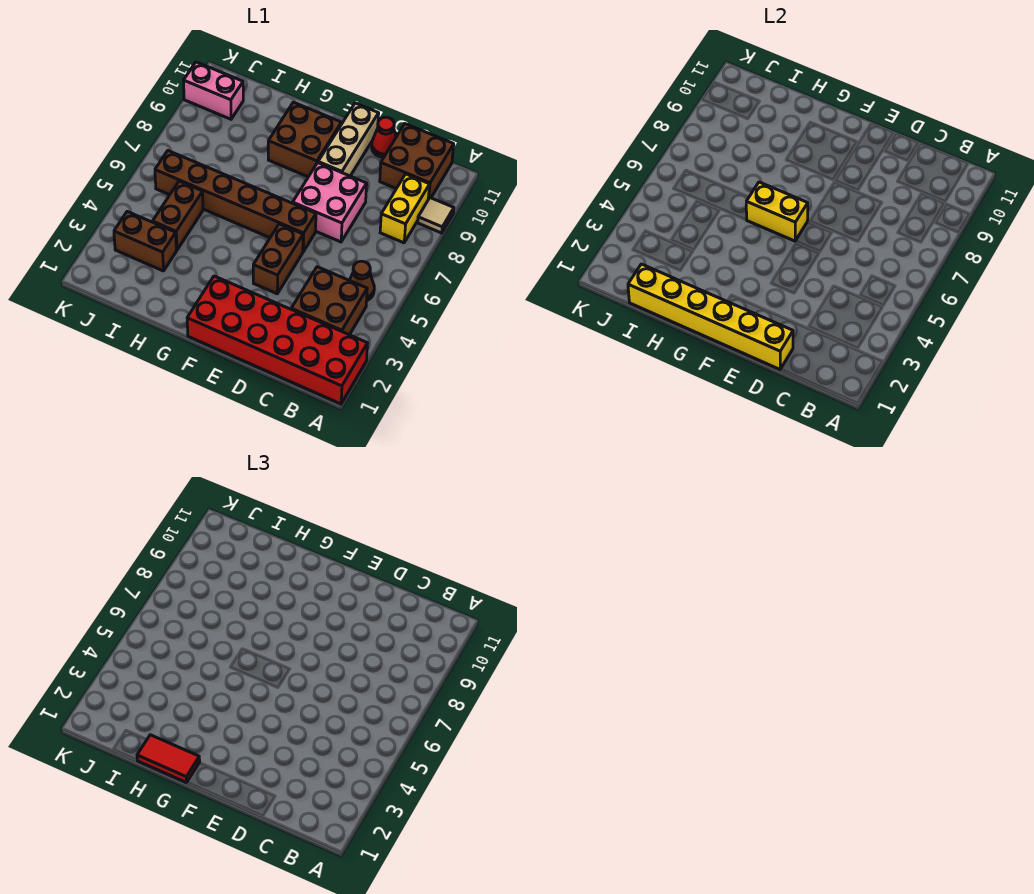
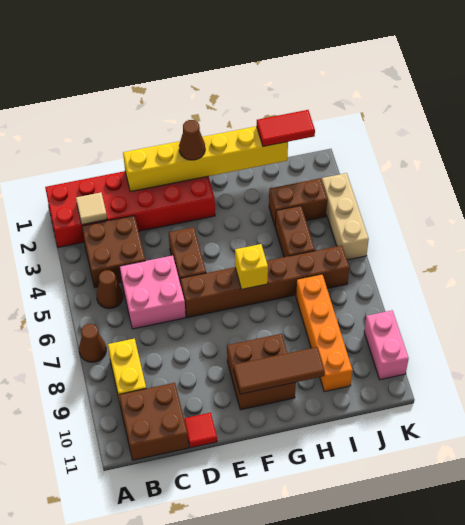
none -> brown cone A7 level 1
tan tile A9 level 1 -> tan tile B2 level 2
pink brick D7:E8 level 1 -> pink brick C5:D6 level 1
red cone D11 level 1 -> red tile D11 level 1
tan brick E9:E11 level 1 -> tan brick K3:K5 level 1
none -> brown cone F1 level 3
yellow brick F6:G6 level 2 -> yellow brick G6 level 2
none -> brown tile F10:H10 level 2
red tile G1:H1 level 3 -> red tile I1:J1 level 3
none -> orange brick I7:I10 level 1
pink brick J10:K10 level 1 -> pink brick K9:K10 level 1

